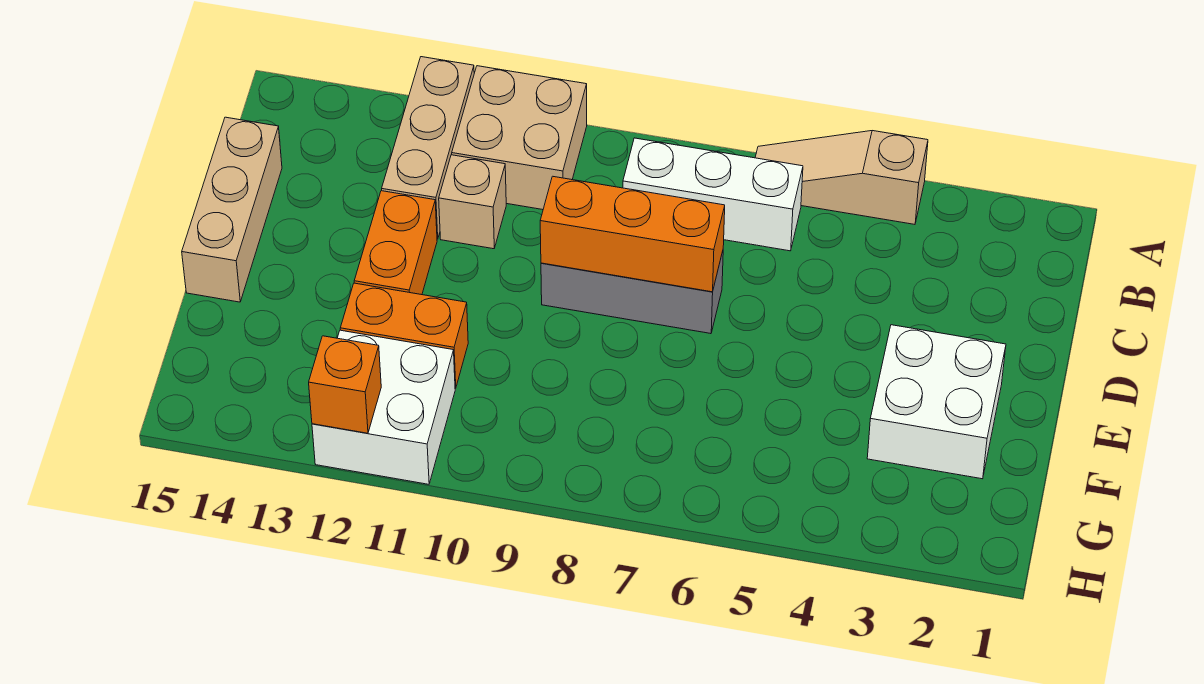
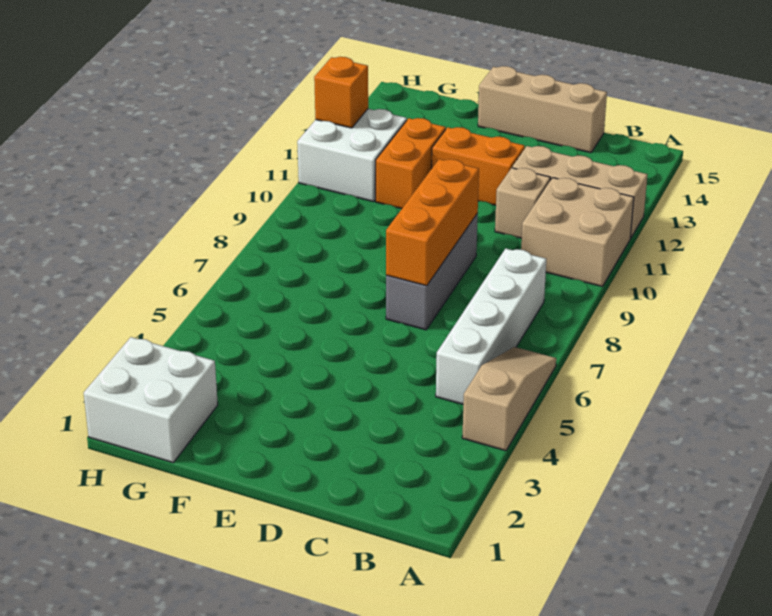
white brick B6:B8 level 1 -> white brick B5:B8 level 1
white brick E2:F3 level 1 -> white brick G1:H2 level 1

